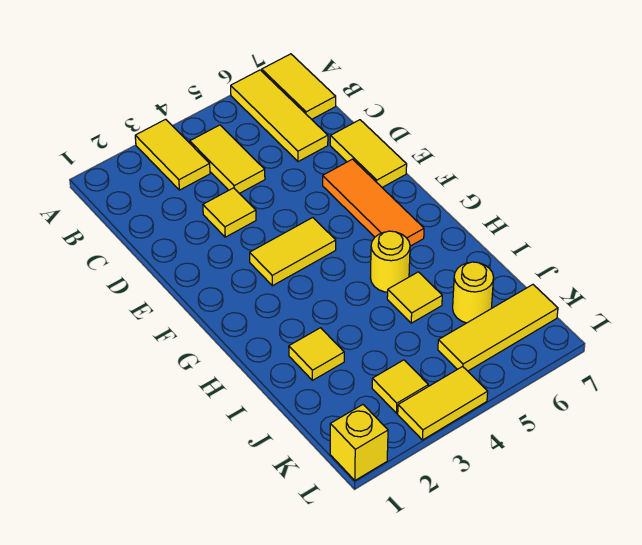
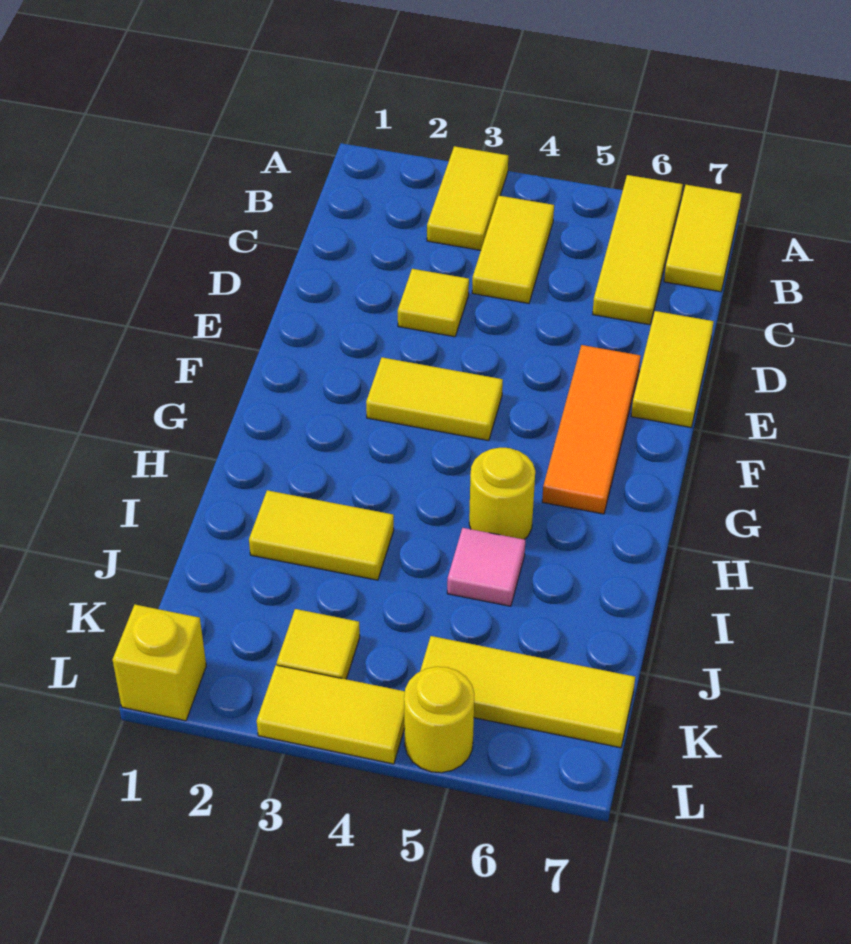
yellow tile I2 level 1 -> yellow tile I2:I3 level 1
yellow tile I5 level 1 -> pink tile I5 level 1
yellow round brick J6 level 1 -> yellow round brick L5 level 1

